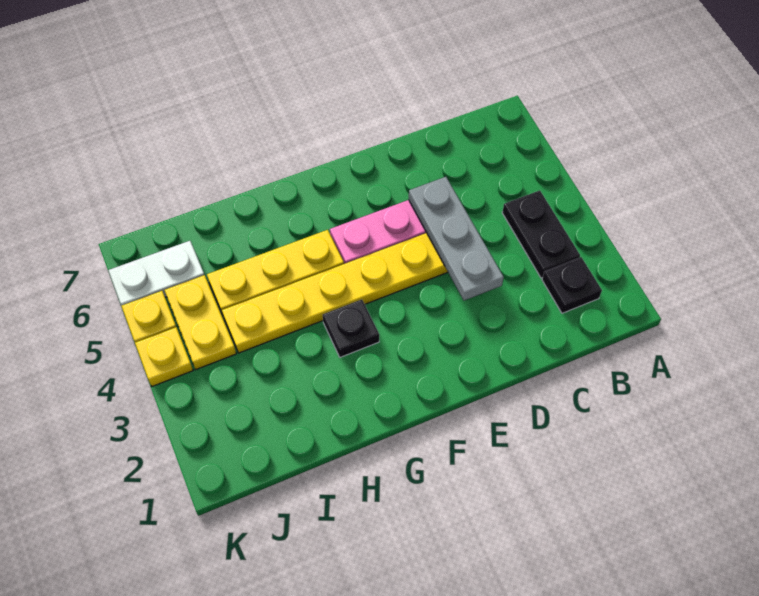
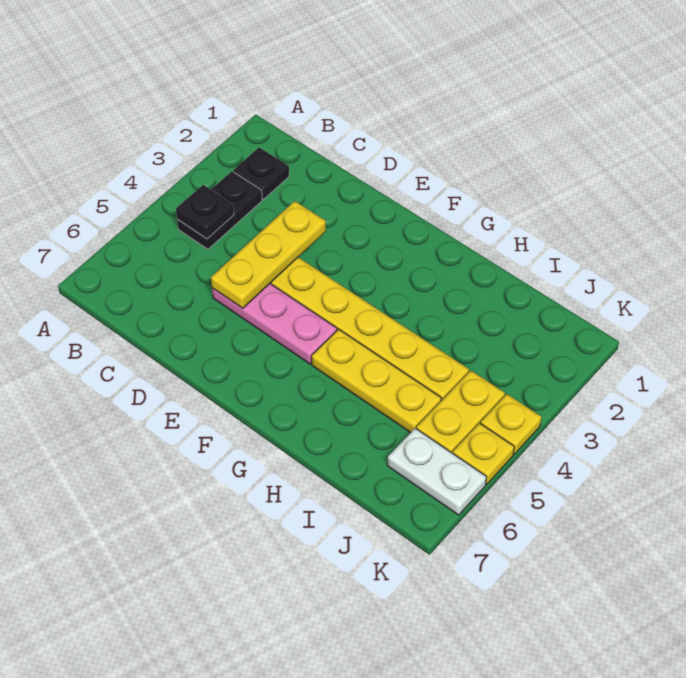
grey plate D3:D5 level 2 -> yellow plate D3:D5 level 2
black plate G3 level 1 -> black plate B4 level 2

